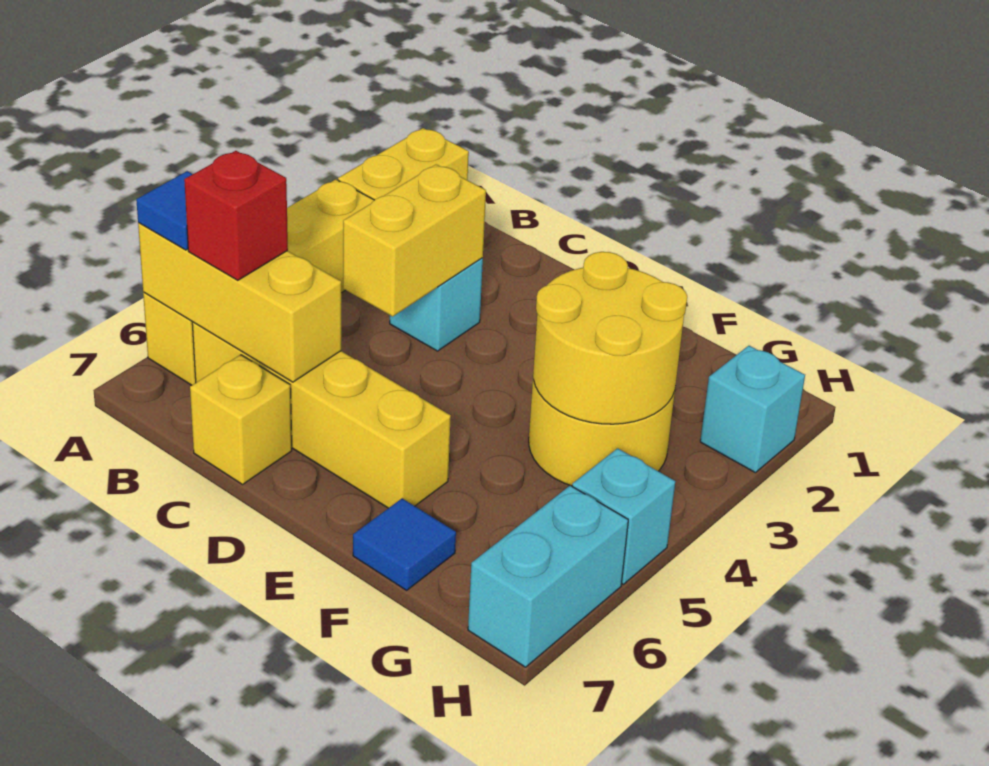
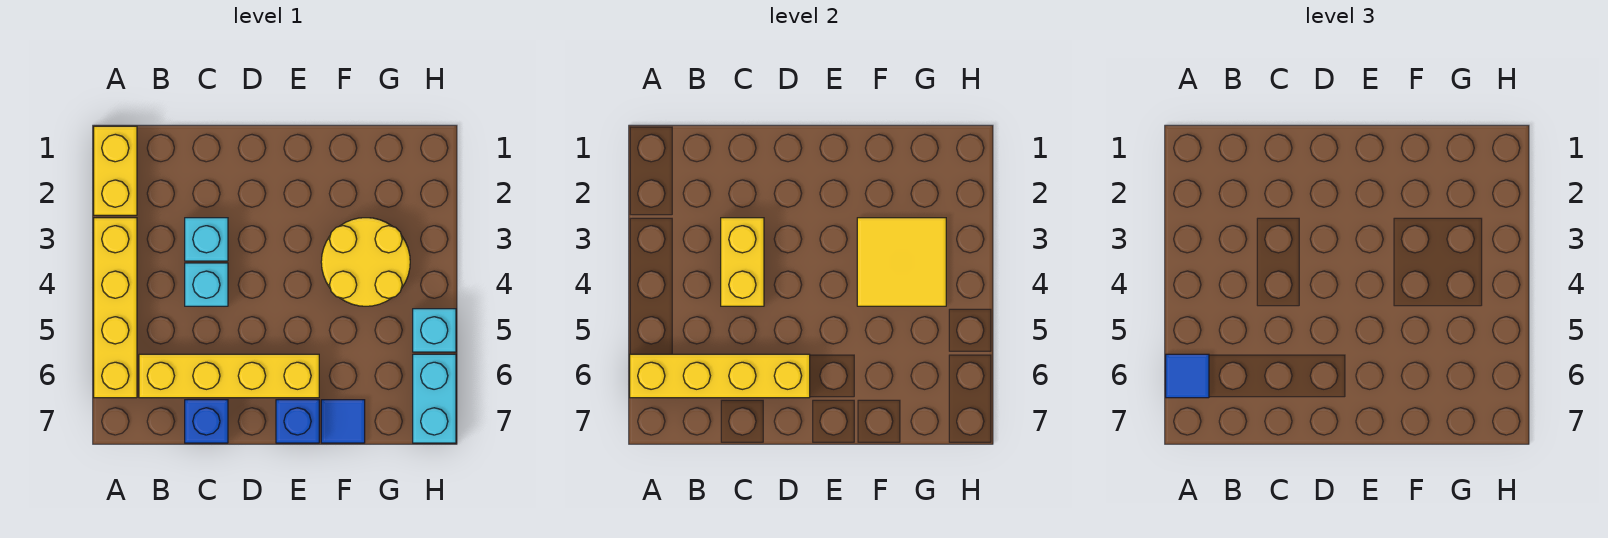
yellow brick A6:C6 level 2 -> yellow brick A6:D6 level 2
red brick B6 level 3 -> none
yellow brick C7 level 1 -> blue brick C7 level 1
none -> blue brick E7 level 1
yellow round brick F3:G4 level 2 -> yellow tile F3:G4 level 2
cyan brick H2 level 1 -> cyan brick C4 level 1

